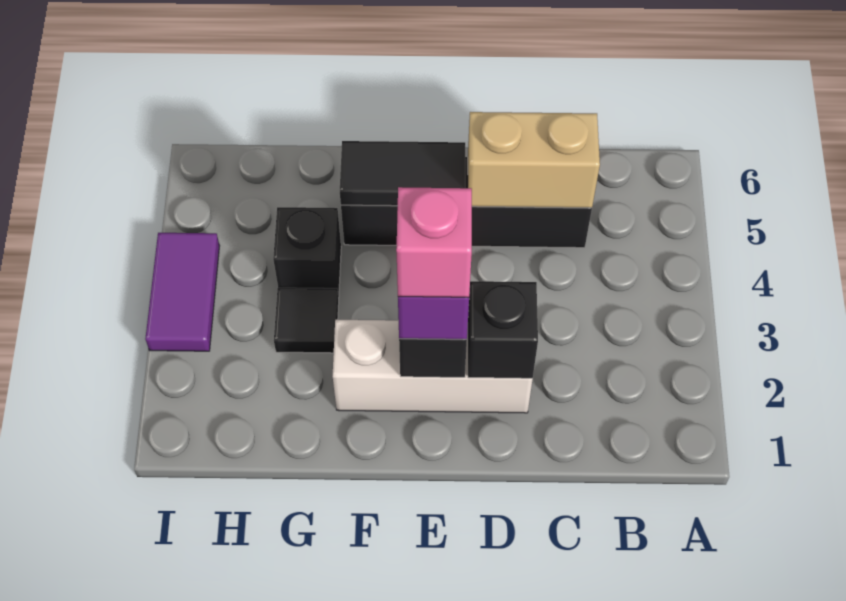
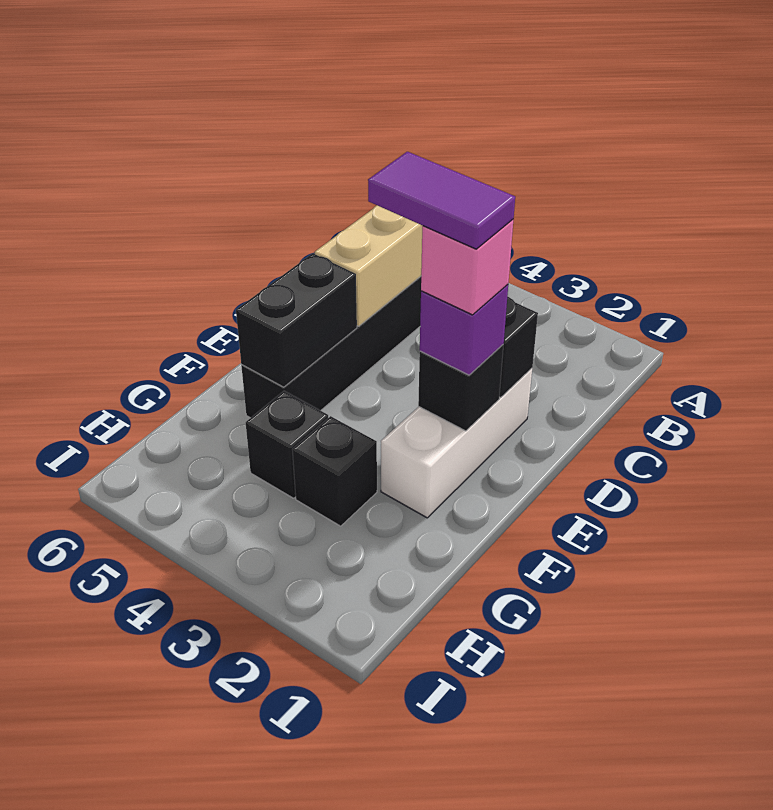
black tile E5:F5 level 2 -> black brick E5:F5 level 2
black tile G3 level 1 -> black brick G3 level 1
purple tile I3:I4 level 1 -> purple tile E2:E3 level 5

